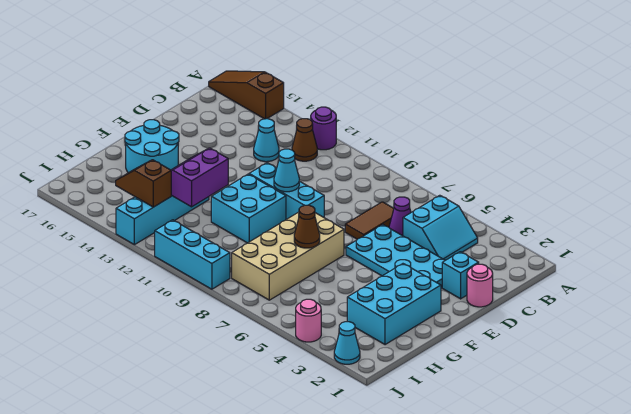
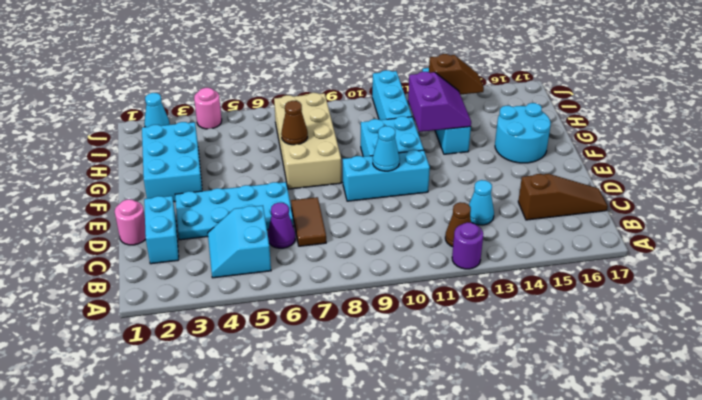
brown slope A15:A17 level 1 top 15 -> brown slope C15:C17 level 1 top 15
cyan brick D2 level 1 -> cyan brick C2:D2 level 1
cyan brick J9:J11 level 1 -> cyan brick H11:J11 level 1

